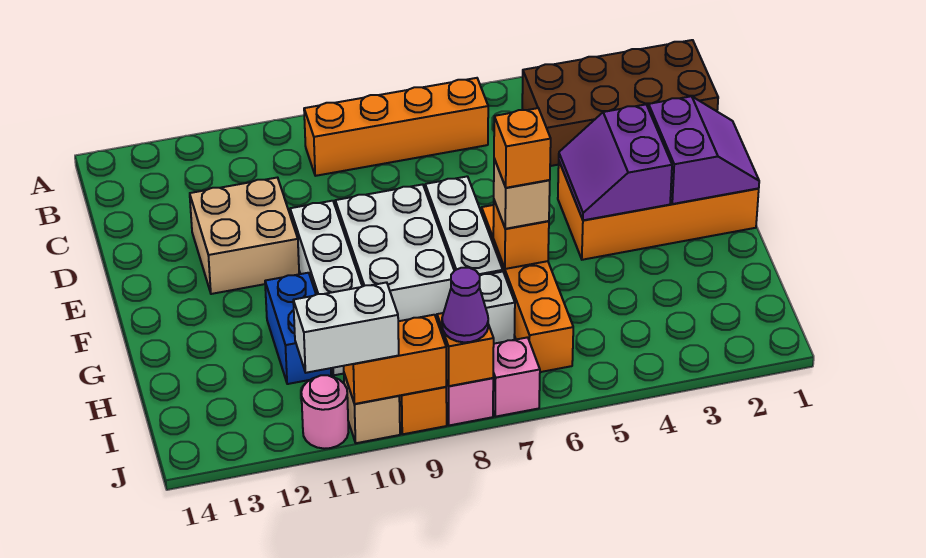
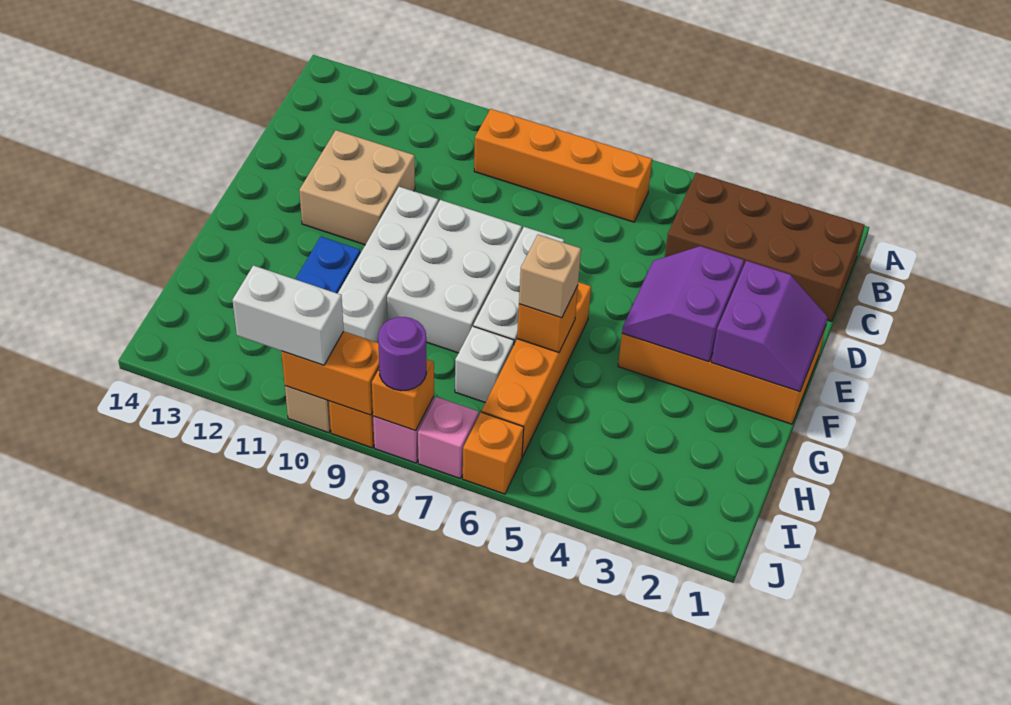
orange brick G6 level 4 -> orange brick J6 level 1
purple cone J8 level 3 -> purple round brick J8 level 3
pink round brick J11 level 1 -> none

